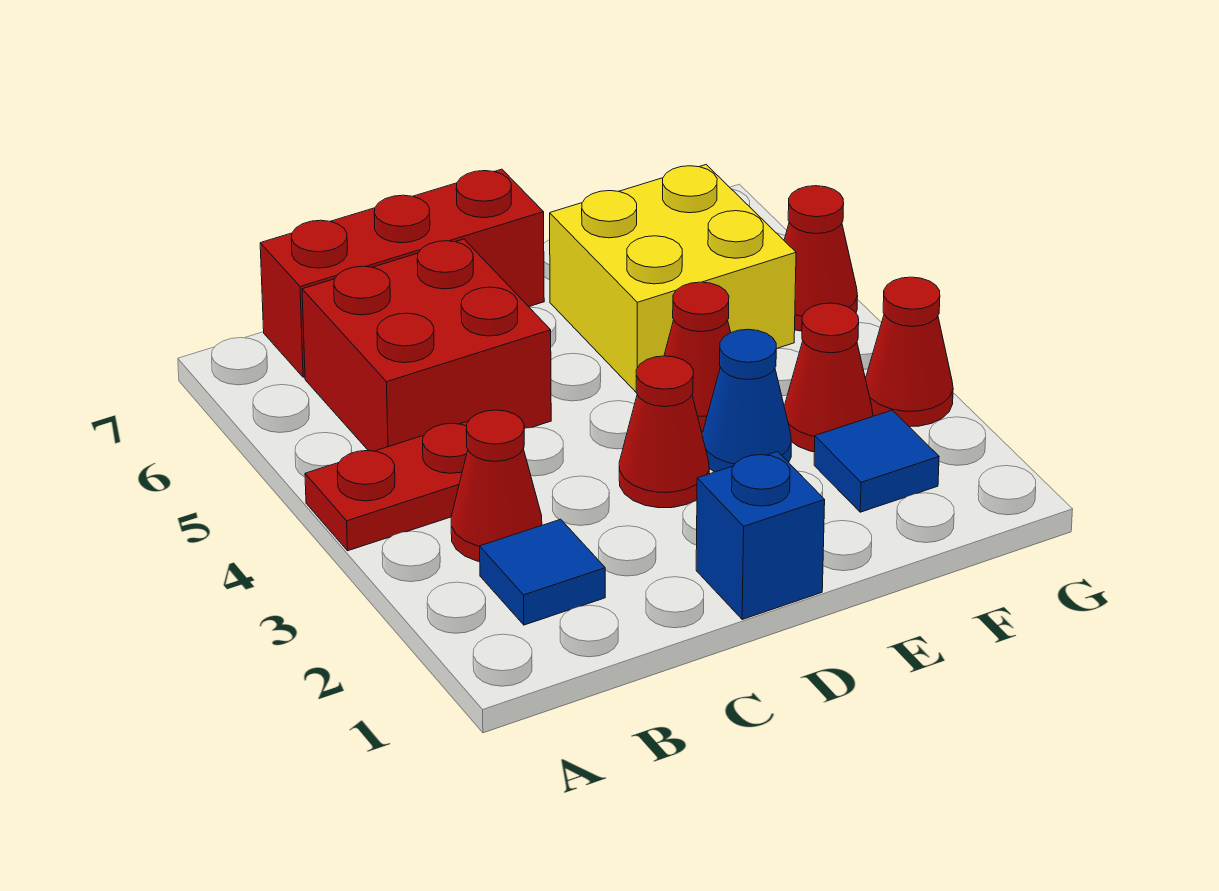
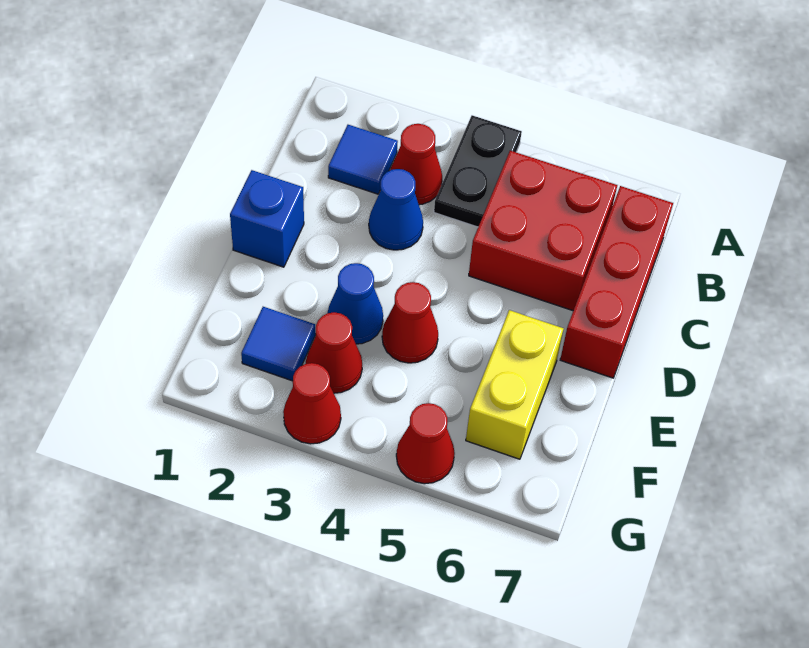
red plate A4:B4 level 1 -> black plate A4:B4 level 1
none -> blue cone C3 level 1
red cone D3 level 1 -> none
yellow brick E5:F6 level 1 -> yellow brick E6:F6 level 1

